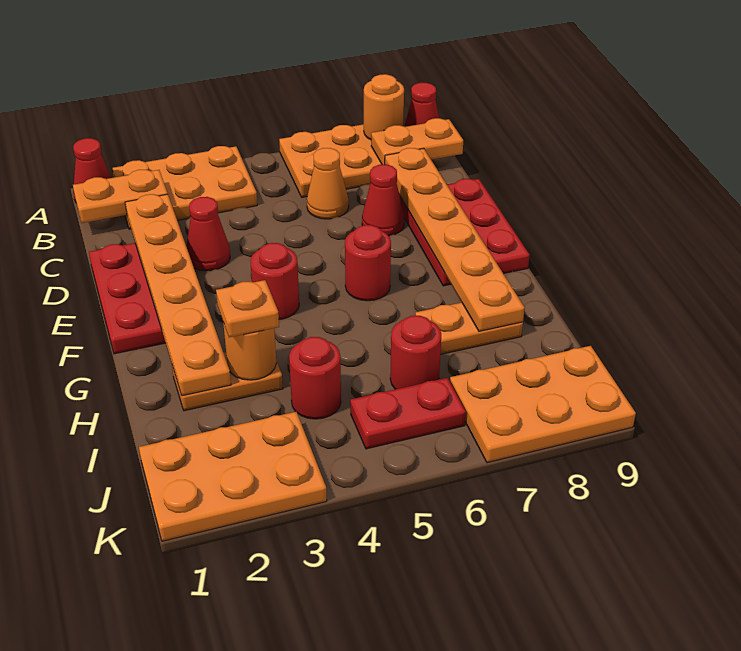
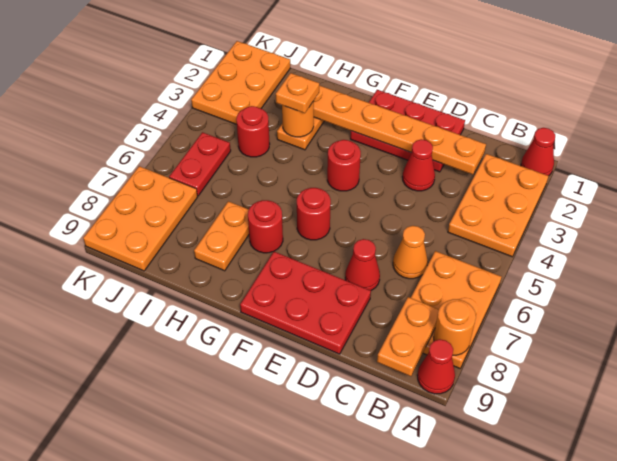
orange plate B1:B2 level 2 -> none
orange plate C8:H8 level 2 -> none
red round brick I6 level 1 -> red round brick G7 level 1

